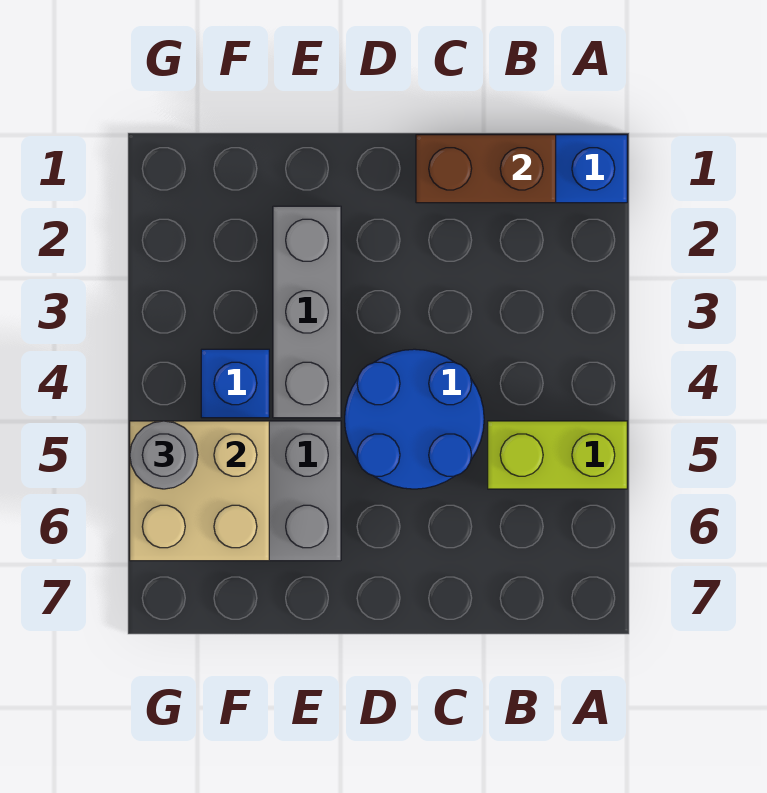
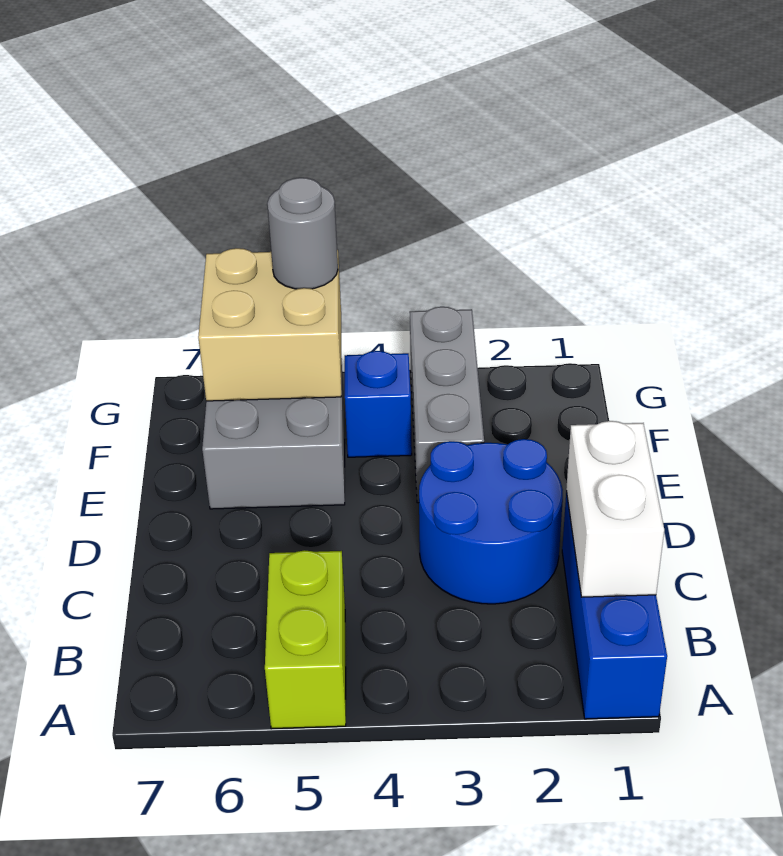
brown brick B1:C1 level 2 -> white brick B1:C1 level 2
blue round brick C4:D5 level 1 -> blue round brick C2:D3 level 1
grey brick E2:E4 level 1 -> grey brick E3:G3 level 1

